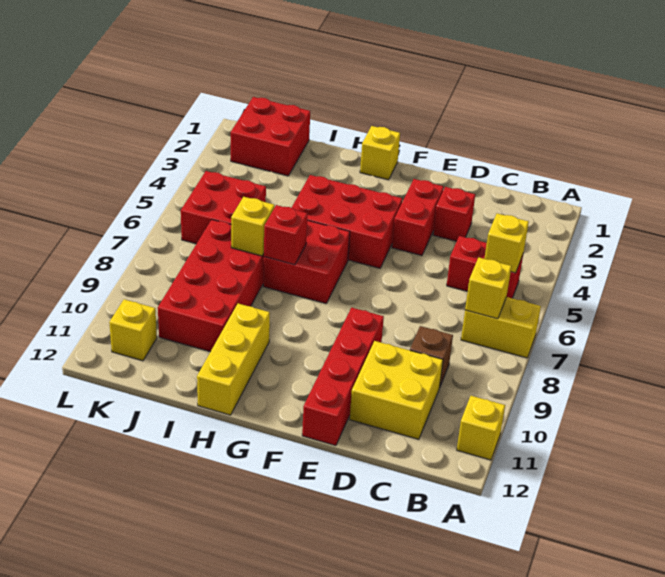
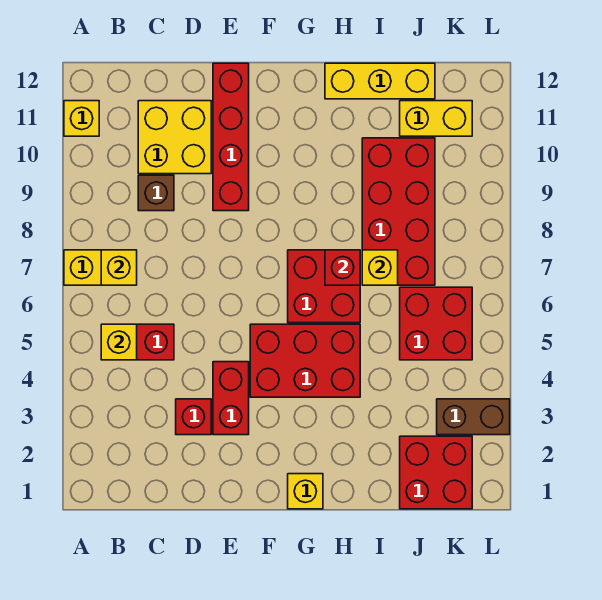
yellow brick H10:H12 level 1 -> yellow brick H12:J12 level 1
none -> brown brick K3:L3 level 1
yellow brick K11 level 1 -> yellow brick J11:K11 level 1

